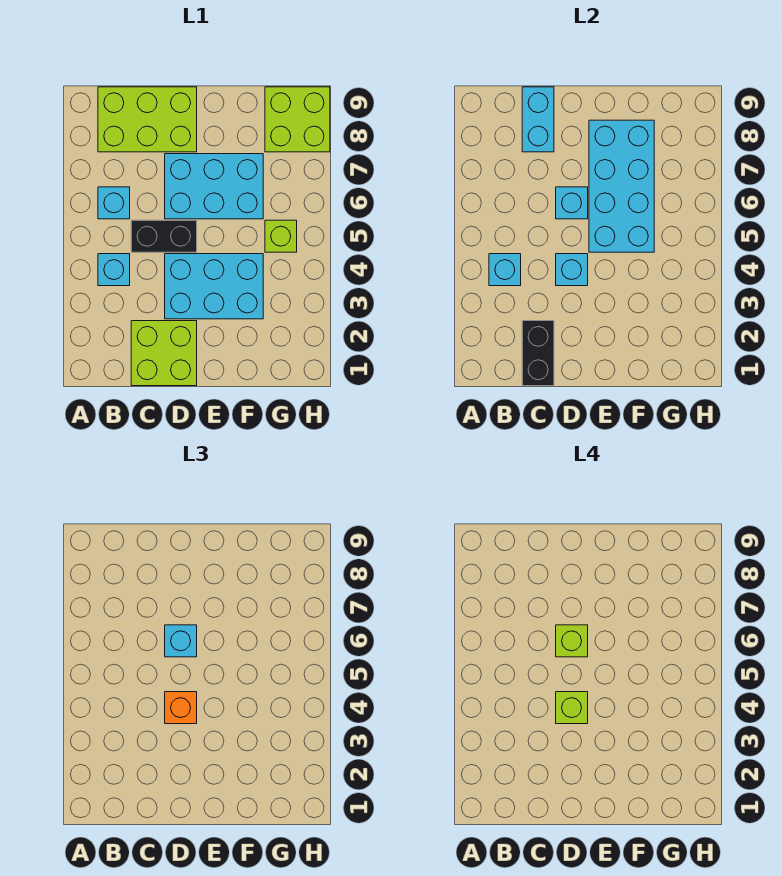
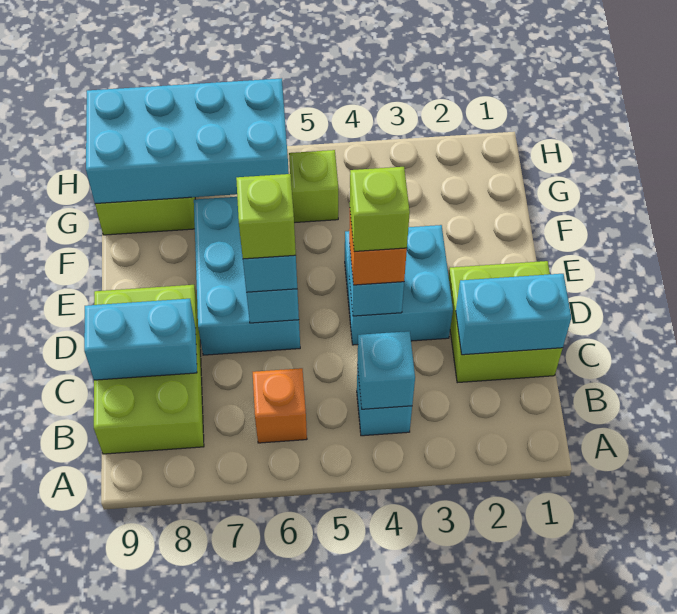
cyan brick B6 level 1 -> orange brick B6 level 1
black brick C1:C2 level 2 -> cyan brick C1:C2 level 2
black brick C5:D5 level 1 -> none
cyan brick D3:F4 level 1 -> cyan brick D3:E4 level 1
cyan brick E5:F8 level 2 -> cyan brick G6:H9 level 2

